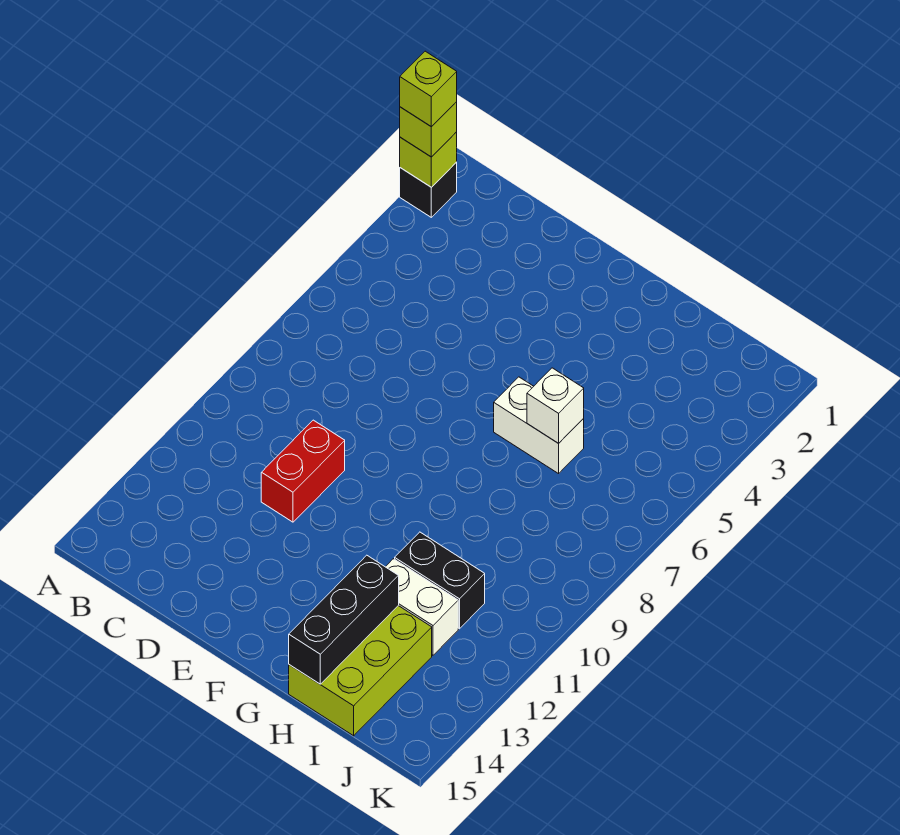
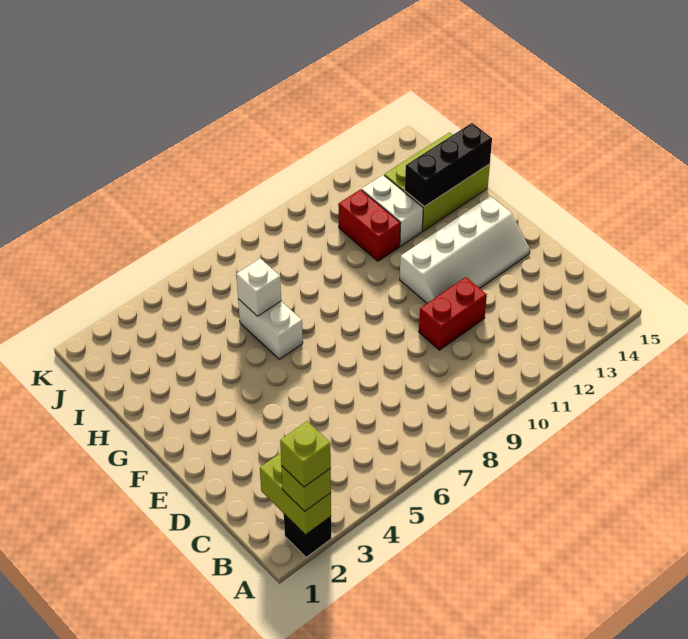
lime brick A2 level 2 -> lime brick A2:B2 level 2
none -> white slope E11:F14 level 1 top F
black brick H11:I11 level 1 -> red brick H11:I11 level 1

